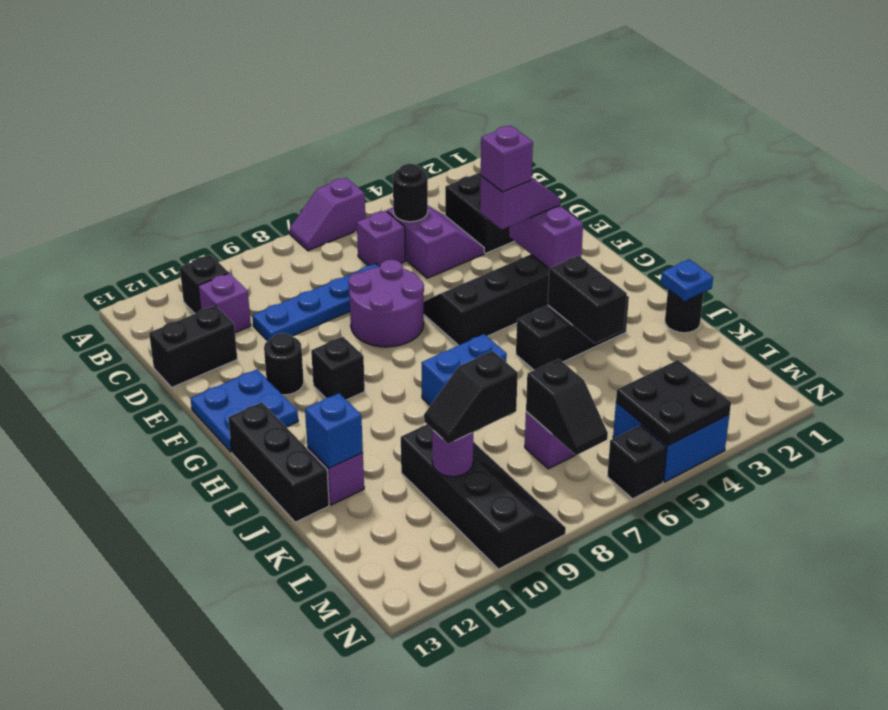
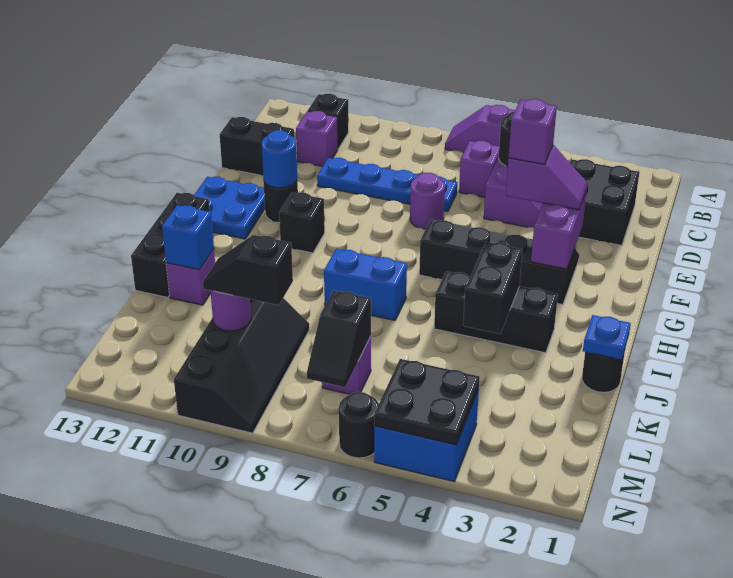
purple round brick E7:F8 level 1 -> purple round brick E7 level 1
none -> blue round brick F11 level 2
black brick N6 level 1 -> black round brick N6 level 1

